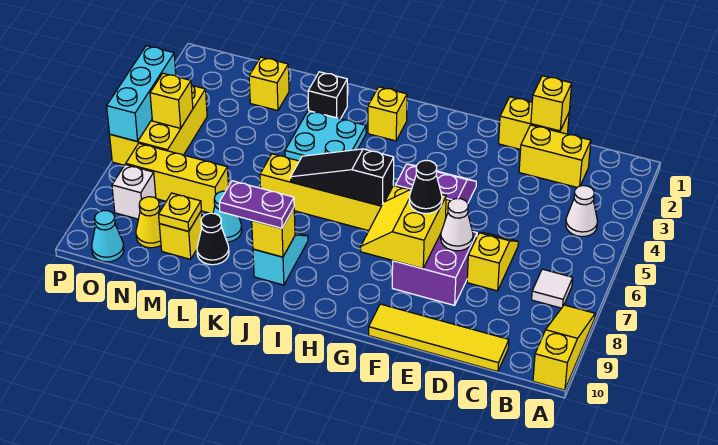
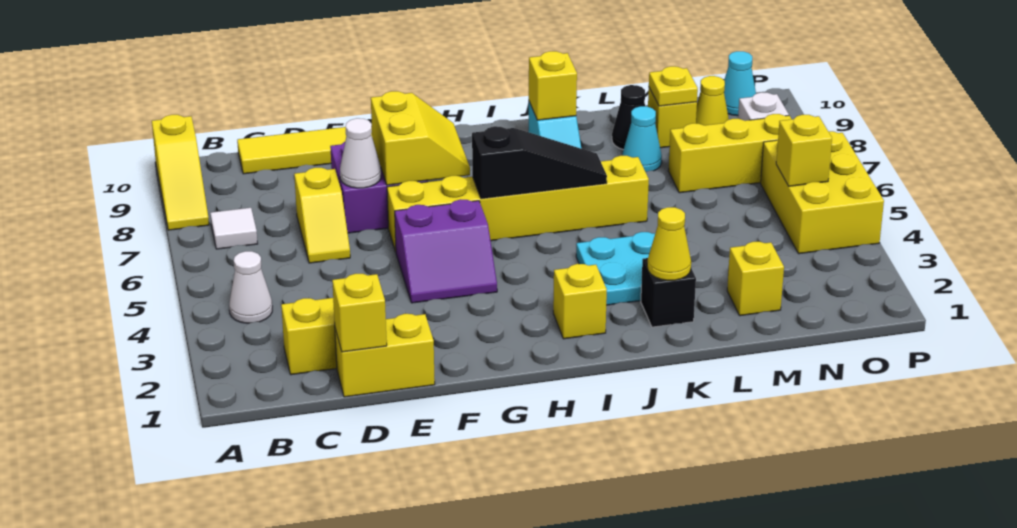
black cone F7 level 3 -> none
purple plate J9:K9 level 3 -> none
none -> yellow cone K2 level 2
cyan brick P4:P6 level 2 -> none

